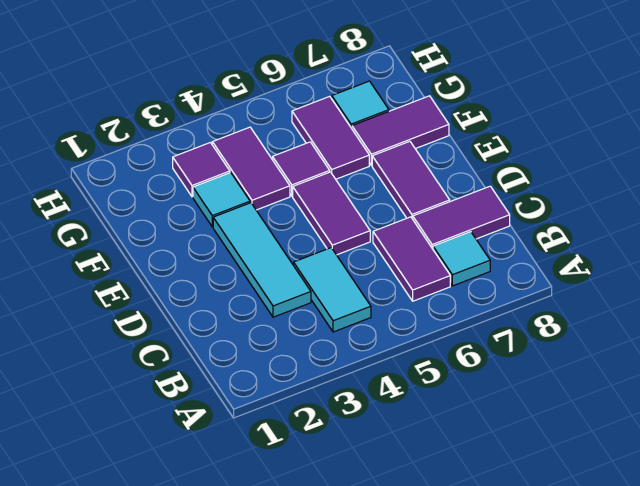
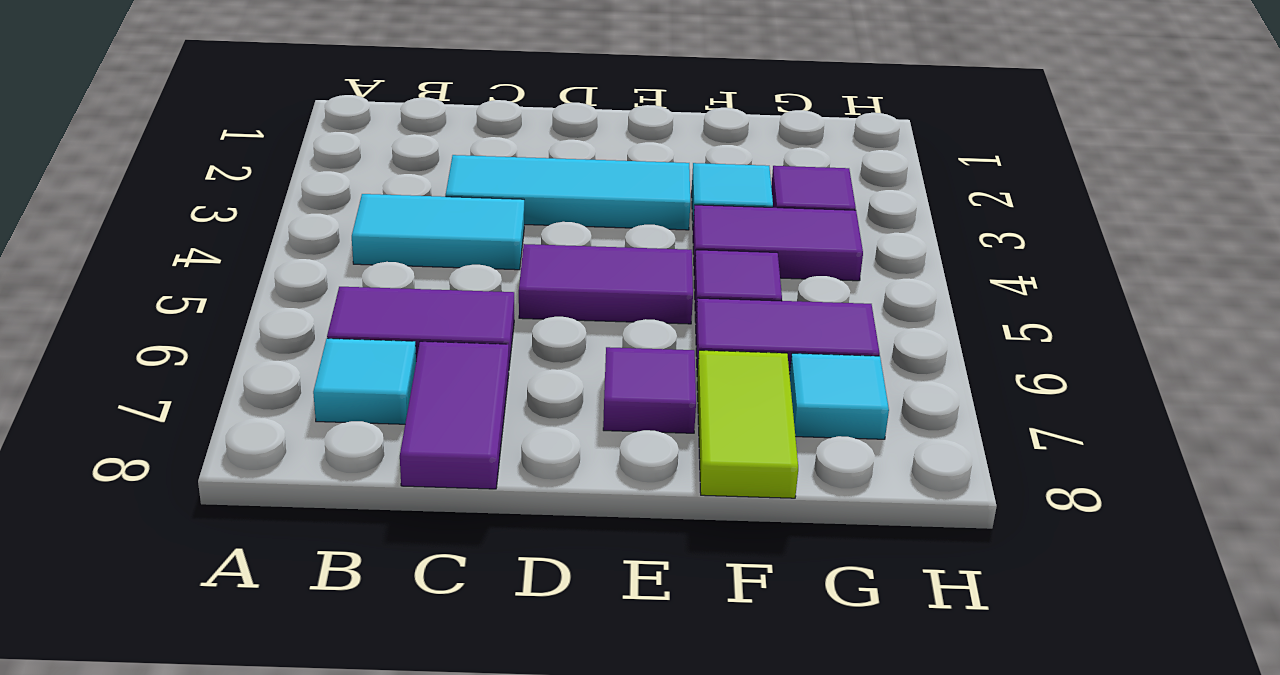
purple tile D7:E7 level 1 -> purple tile E7 level 1
purple tile F7:F8 level 1 -> lime tile F7:F8 level 1

